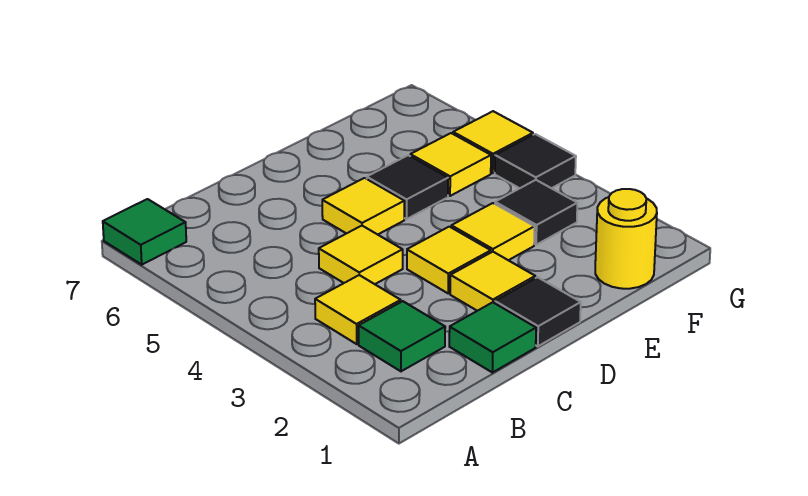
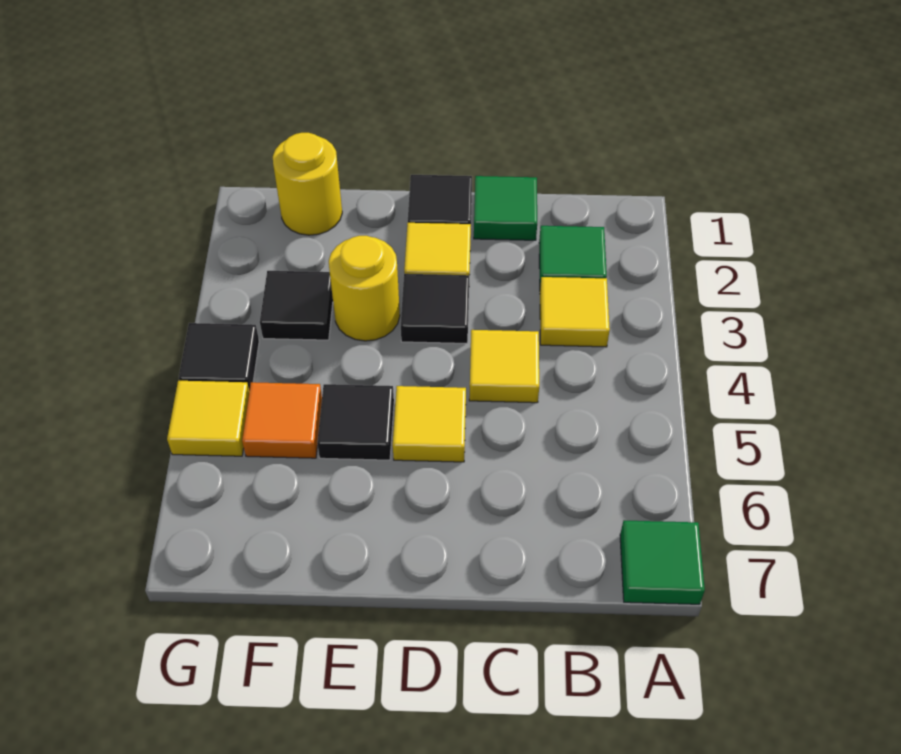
yellow tile D3 level 1 -> black tile D3 level 1
yellow tile E3 level 1 -> yellow round brick E3 level 1
yellow tile F5 level 1 -> orange tile F5 level 1

